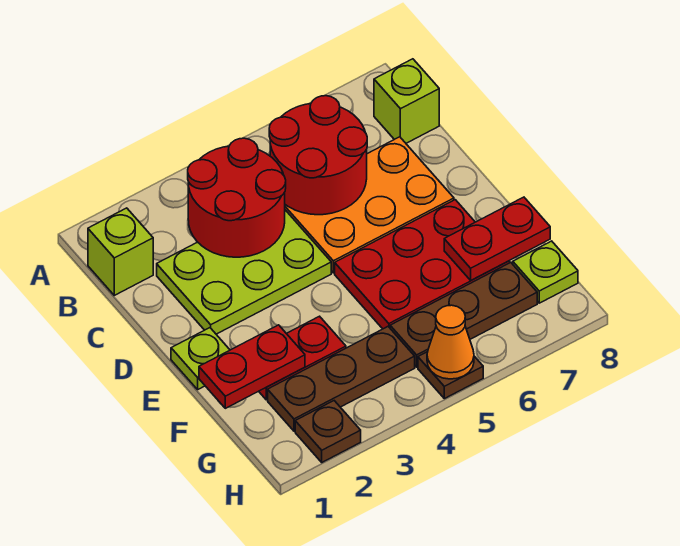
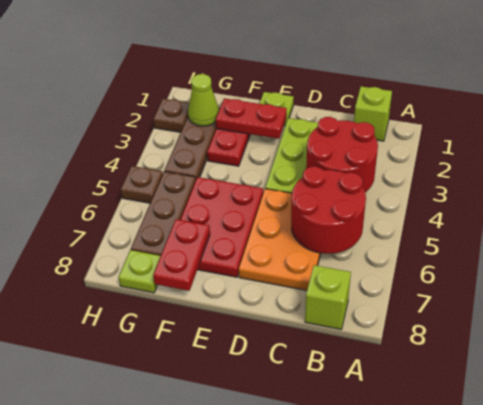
red plate F1:F2 level 2 -> red plate E2:F2 level 2
none -> lime cone G2 level 2
orange cone H5 level 2 -> none

